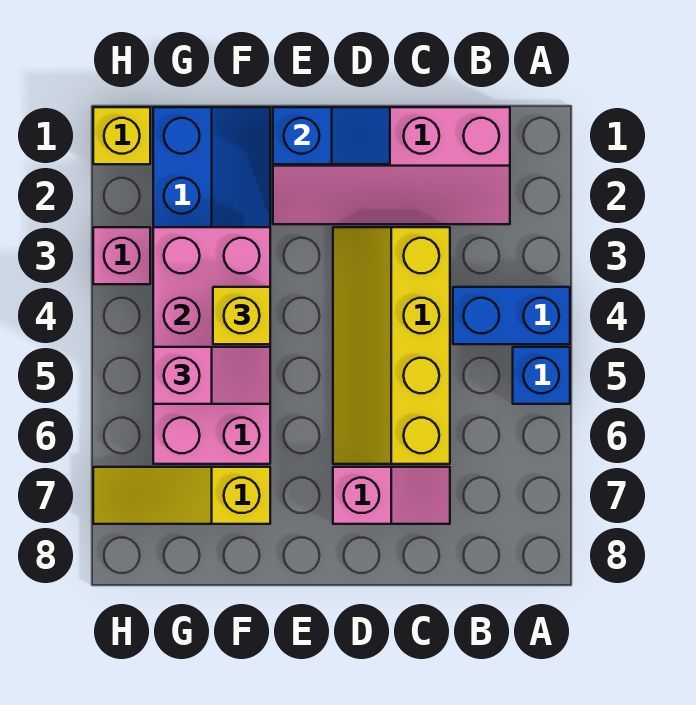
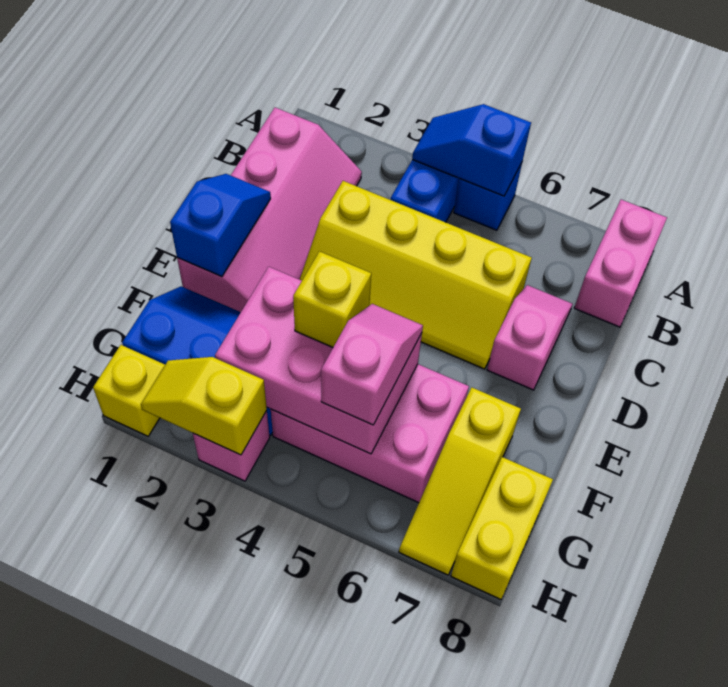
none -> blue slope A4:A5 level 2 top 5
none -> pink brick A8:B8 level 1
none -> yellow brick G8:H8 level 1
none -> yellow slope H2:H3 level 2 top 3

